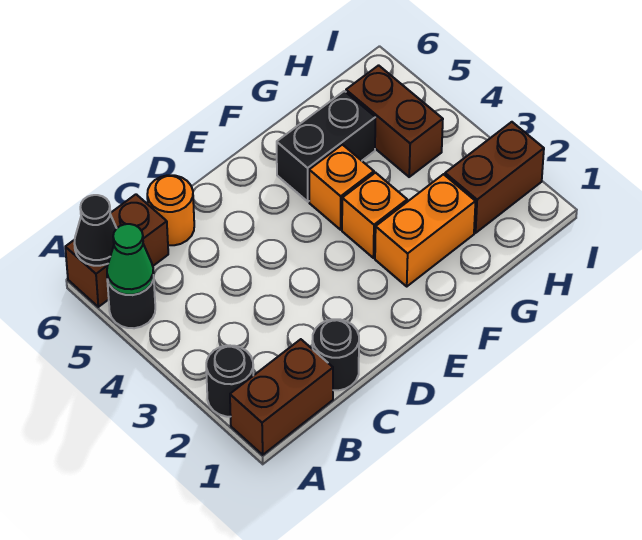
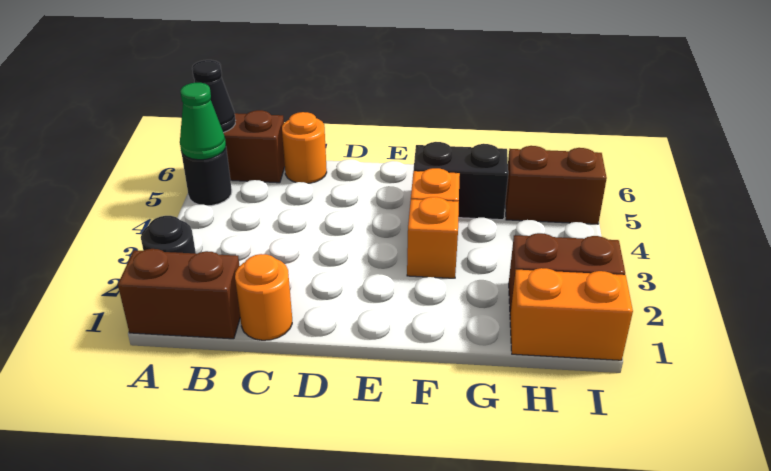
black round brick C1 level 1 -> orange round brick C1 level 1
orange brick F2:G2 level 1 -> orange brick H1:I1 level 1
brown brick H4:H5 level 1 -> brown brick H5:I5 level 1

